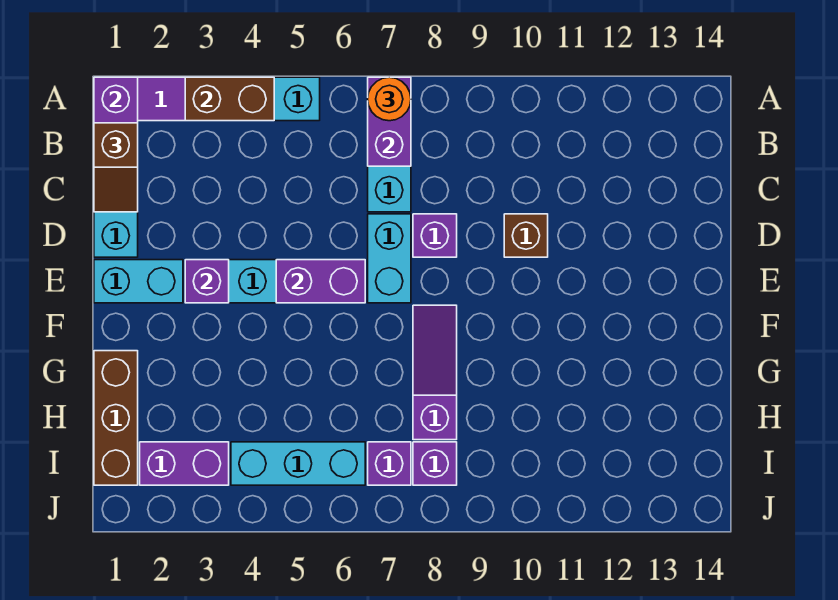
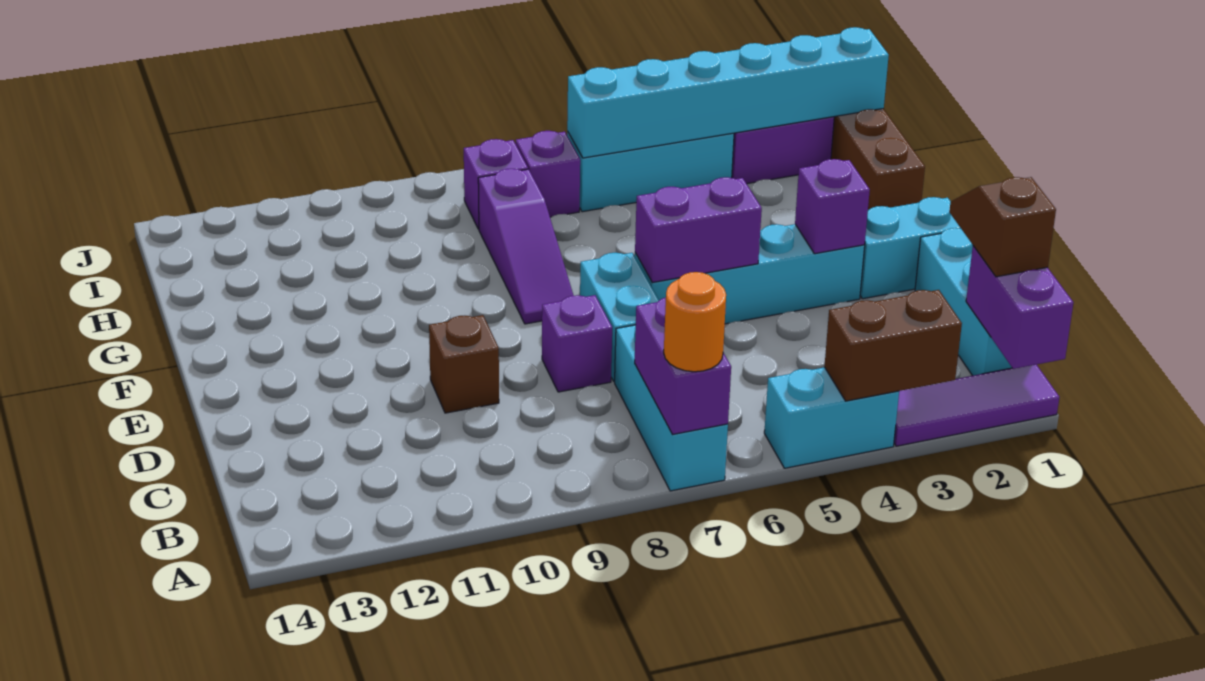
none -> cyan brick I1:I6 level 2

